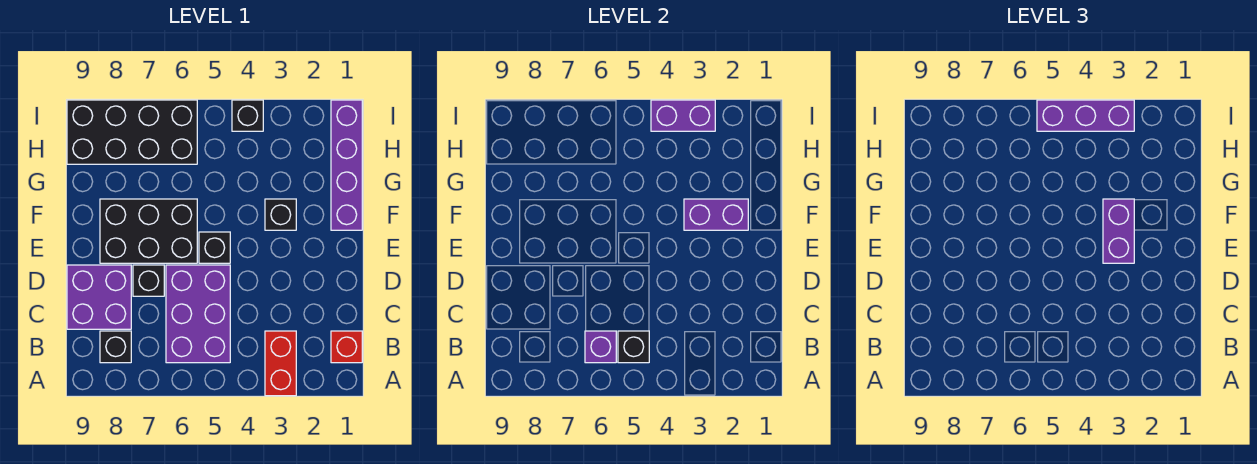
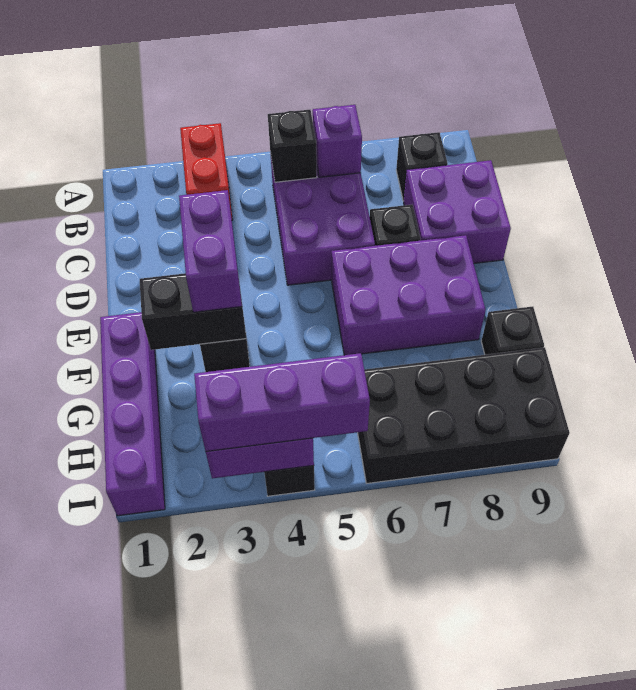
red brick B1 level 1 -> none
black brick E5 level 1 -> black brick G9 level 1
black brick E6:F8 level 1 -> purple brick E6:F8 level 1
purple brick F2:F3 level 2 -> black brick F2:F3 level 2

